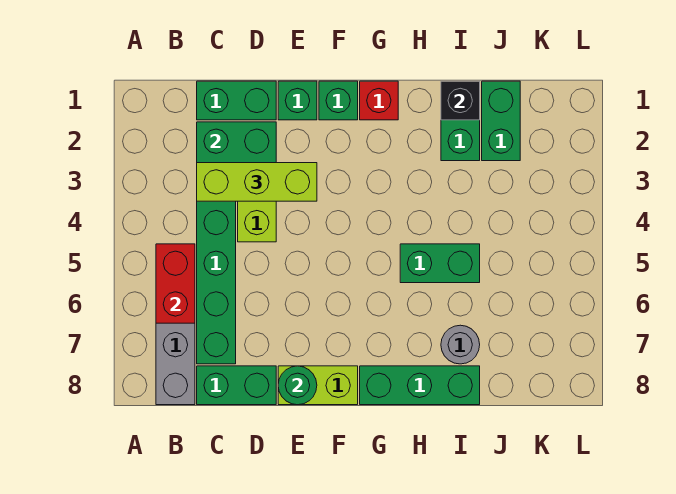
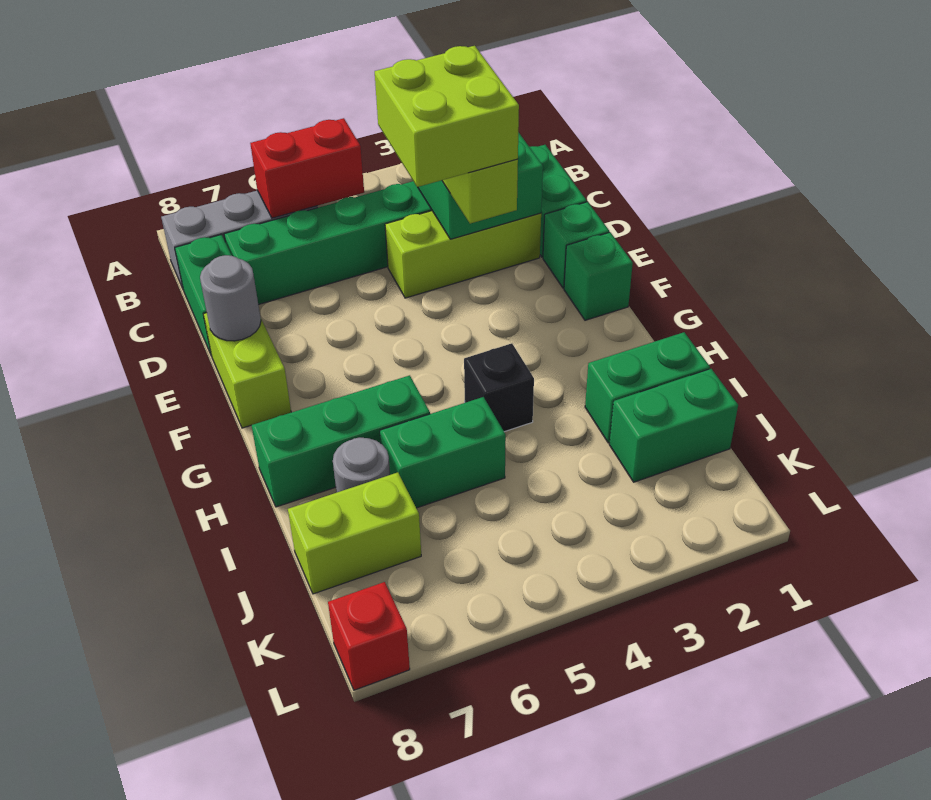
none -> lime brick D3:E4 level 4
green round brick E8 level 2 -> grey round brick E8 level 2
red brick G1 level 1 -> red brick L8 level 1
green brick G8:I8 level 1 -> green brick H6:H8 level 1
green brick H5:I5 level 1 -> green brick I5:I6 level 1
black brick I1 level 2 -> black brick H4 level 1
none -> lime brick J7:J8 level 1

